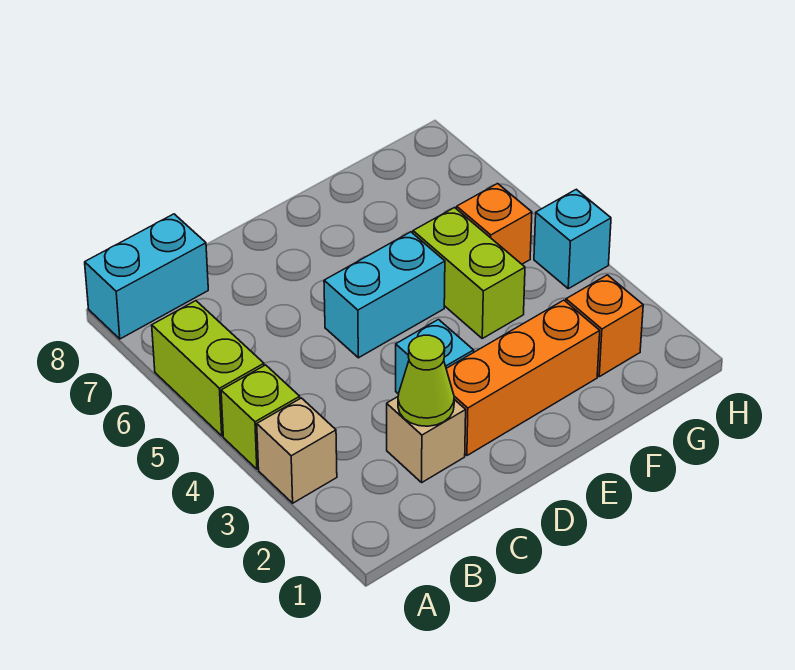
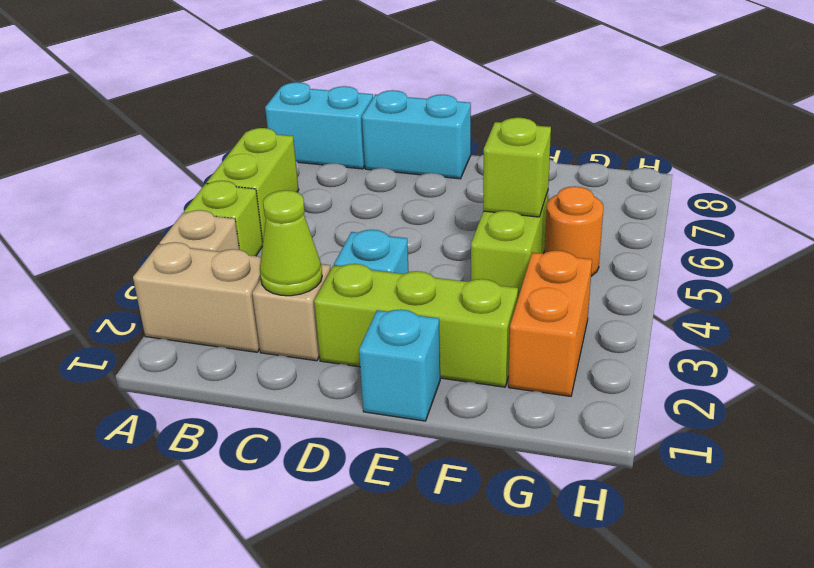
none -> tan brick A2:B2 level 1
orange brick D2:F2 level 1 -> lime brick D2:F2 level 1
cyan brick D5:E5 level 1 -> cyan brick C8:D8 level 1
none -> lime brick F5 level 2
orange brick G2 level 1 -> orange brick G2:G3 level 1
orange brick G5 level 1 -> orange round brick G5 level 1
cyan brick H4 level 1 -> cyan brick E1 level 1

